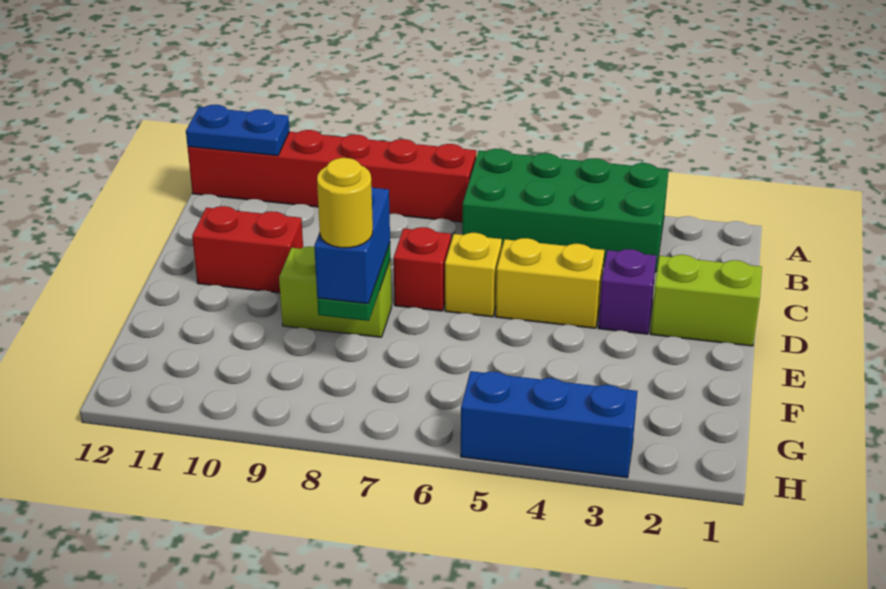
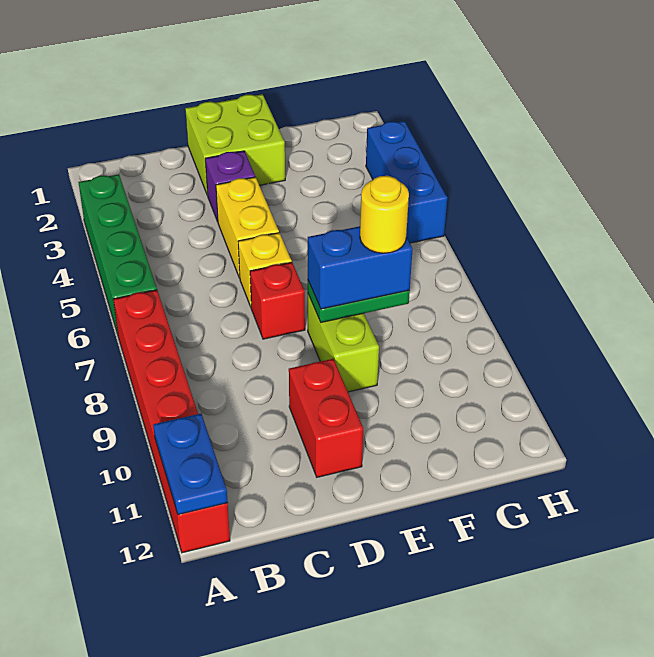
green brick A3:B6 level 1 -> green brick A3:A6 level 1
lime brick D1:D2 level 1 -> lime brick D1:E2 level 1

